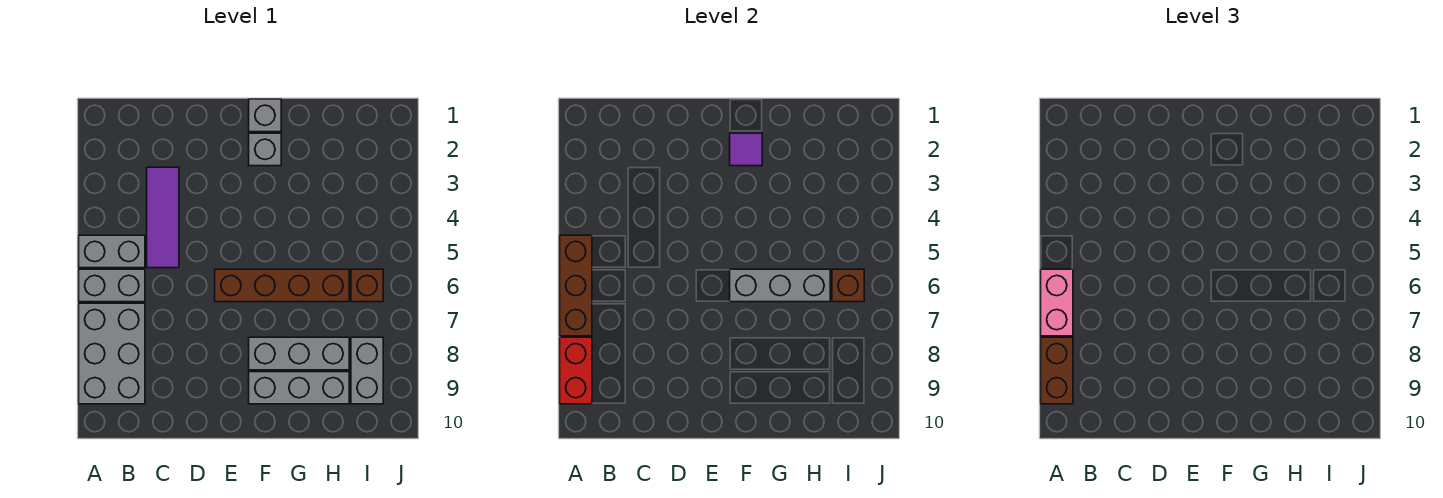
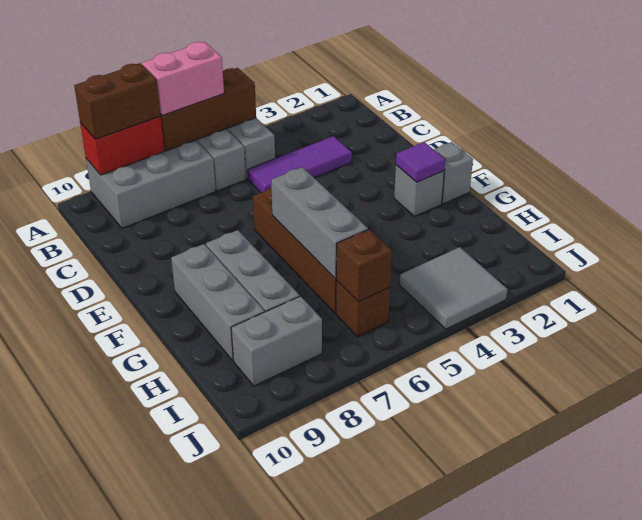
none -> grey tile I3:J4 level 1

